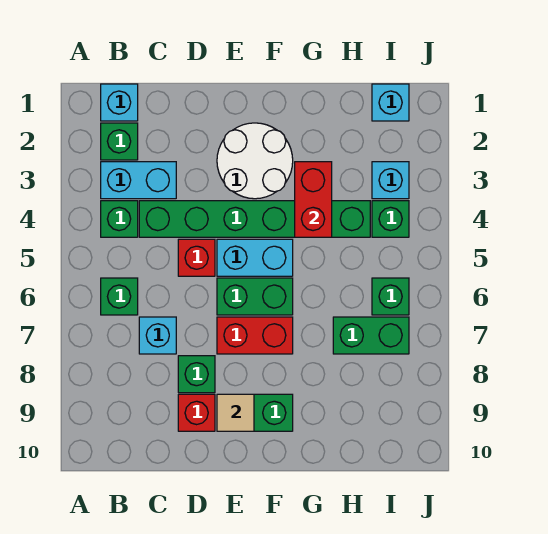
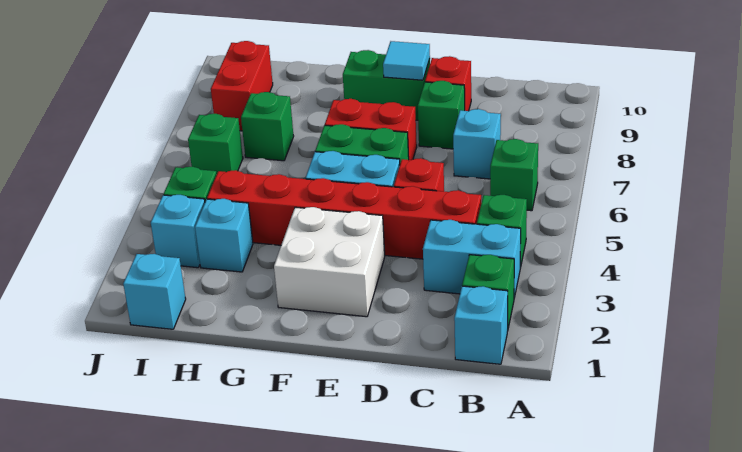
green brick C4:H4 level 1 -> red brick C4:H4 level 1
white round brick E2:F3 level 1 -> white brick E2:F3 level 1
tan tile E9 level 2 -> cyan tile E9 level 2
red brick G3:G4 level 2 -> red brick I8:I9 level 1
none -> cyan brick H3 level 1
green brick H7:I7 level 1 -> green brick H7 level 1

